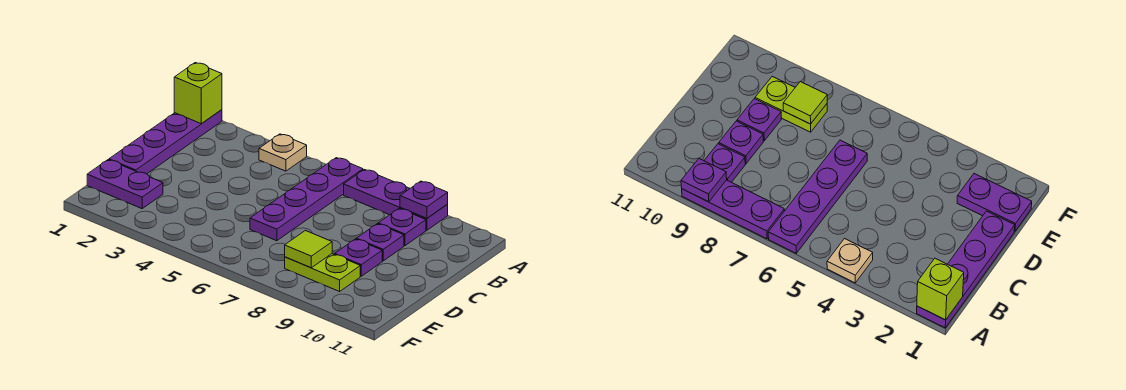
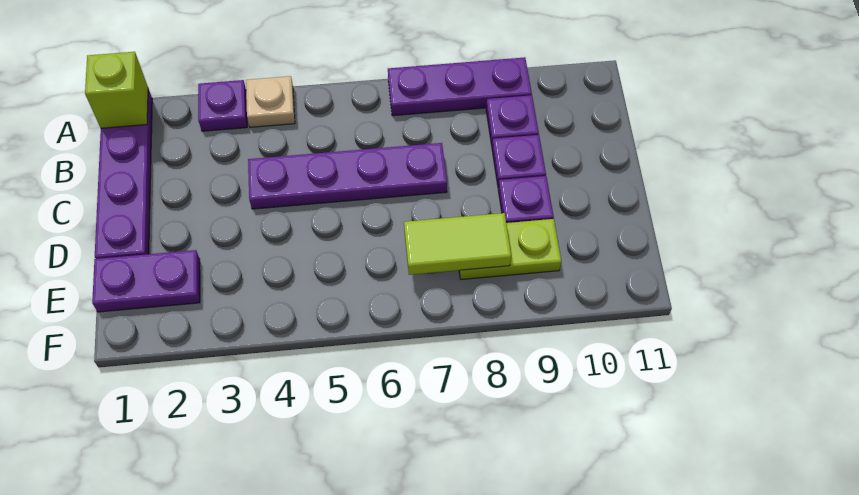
purple plate A6:D6 level 1 -> purple plate C4:C7 level 1
purple plate A9 level 2 -> purple plate A3 level 1
lime tile E8 level 2 -> lime tile E7:E8 level 2

